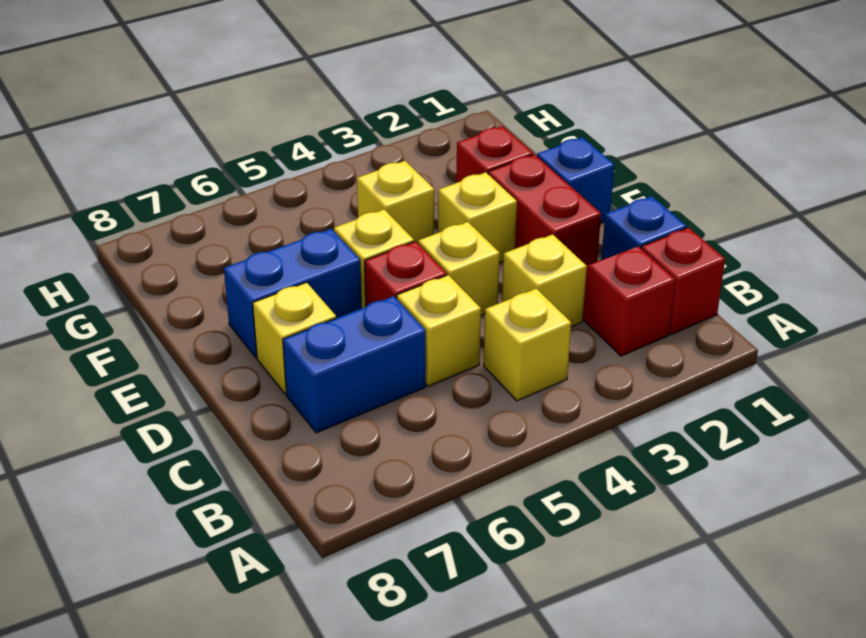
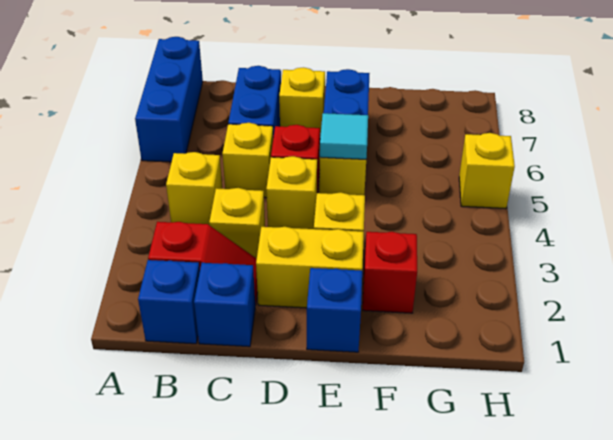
none -> blue brick A6:A8 level 1
red brick B1 level 1 -> blue brick B1 level 1
red brick D2:E2 level 1 -> yellow brick D2:E2 level 1
none -> cyan tile E5 level 2
yellow brick F4 level 1 -> yellow brick H5 level 1

